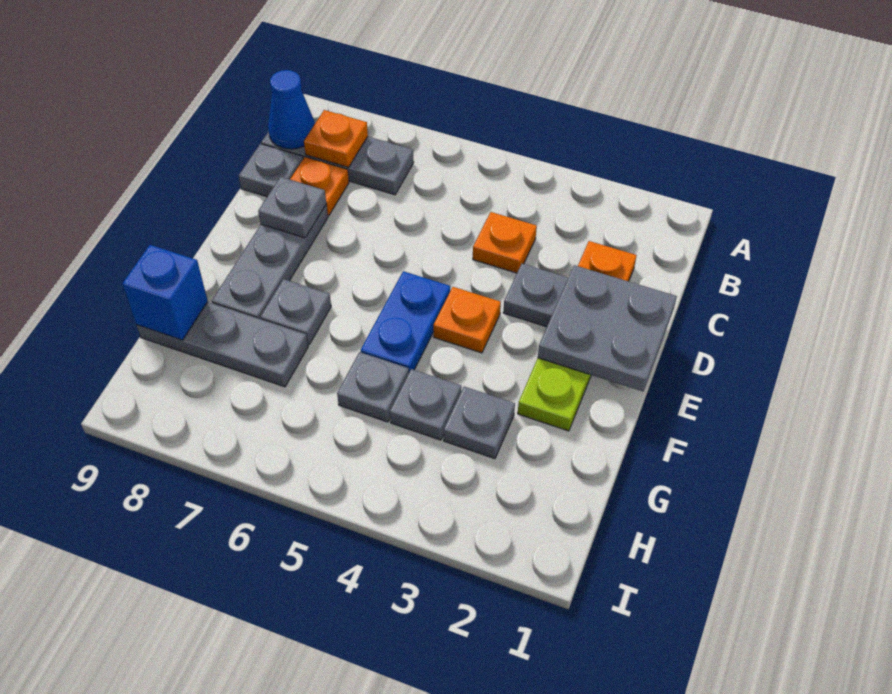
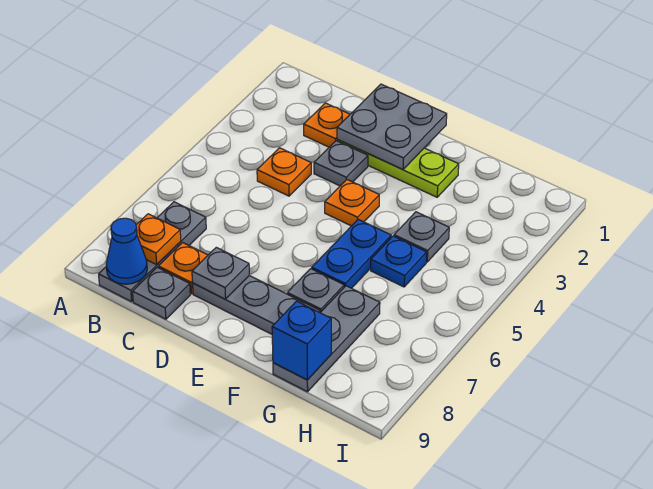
blue plate E5:F5 level 1 -> blue plate F5:F6 level 1
grey plate G3 level 1 -> none
grey plate G5 level 1 -> blue plate G5 level 1

